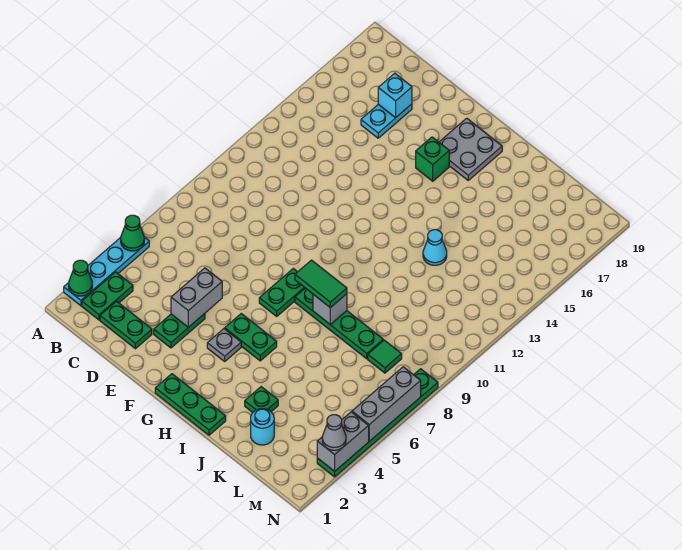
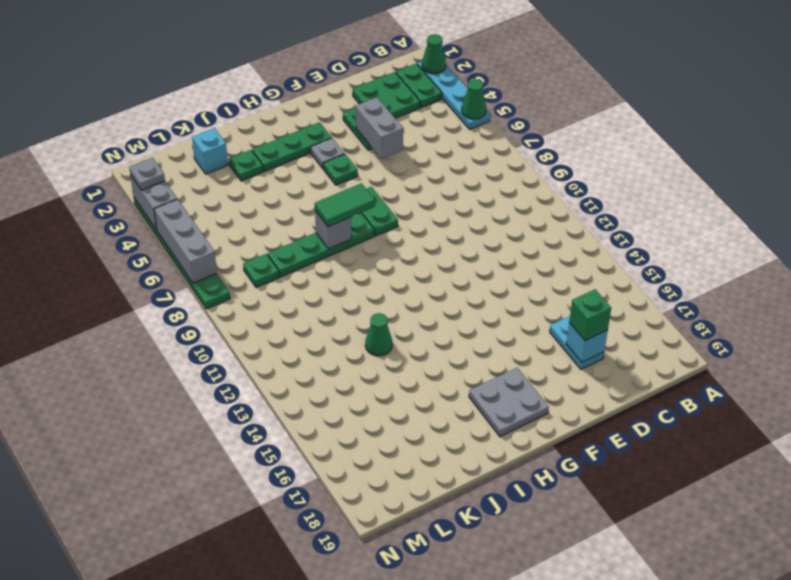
green plate C2:D2 level 1 -> green plate C2:D3 level 1
green plate G1:I1 level 1 -> green plate G3:I3 level 1
green plate G5:H5 level 1 -> green plate G5 level 1
green brick G16 level 1 -> green brick D17 level 3
cyan cone J13 level 1 -> green cone J13 level 1
cyan round brick K2 level 1 -> cyan brick K2 level 1
green tile L8 level 1 -> green plate L8 level 1
grey cone N3 level 3 -> grey plate N3 level 3

